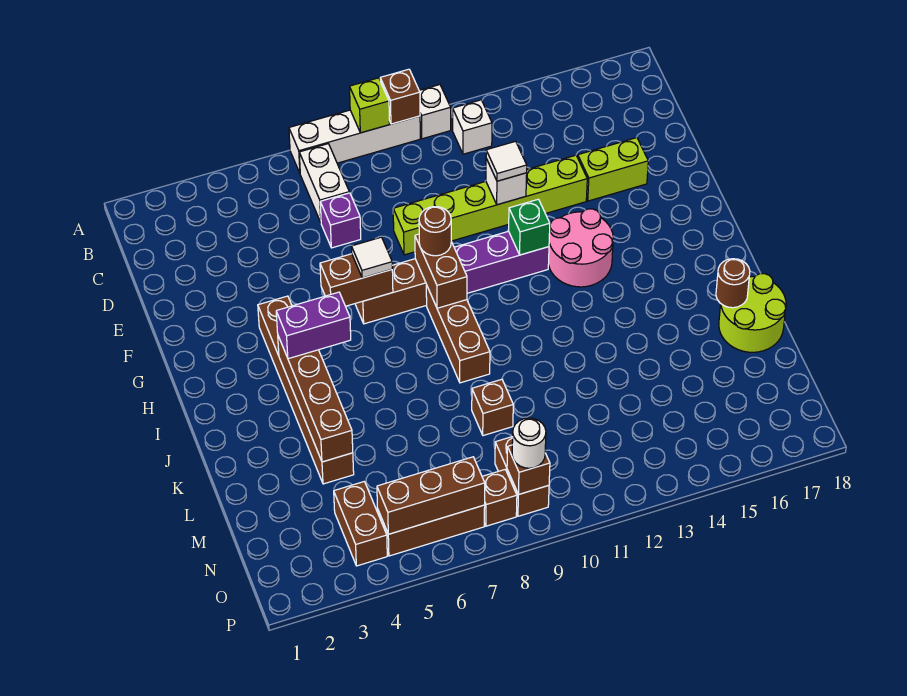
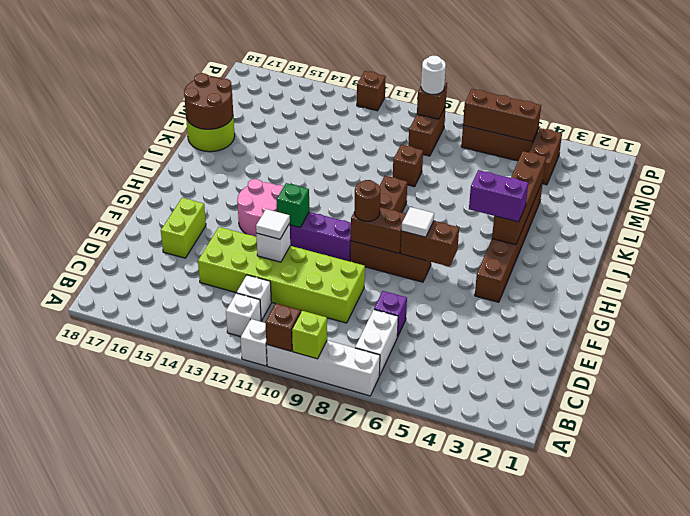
none -> white brick C12 level 1
lime brick E9:E14 level 1 -> lime brick D9:E14 level 1
lime brick E15:E16 level 1 -> lime brick E16:F16 level 1
brown brick G9:H9 level 2 -> brown brick G8:G9 level 2
brown round brick K17 level 2 -> brown round brick K17:L18 level 2
brown brick O8 level 1 -> brown brick P12 level 1

